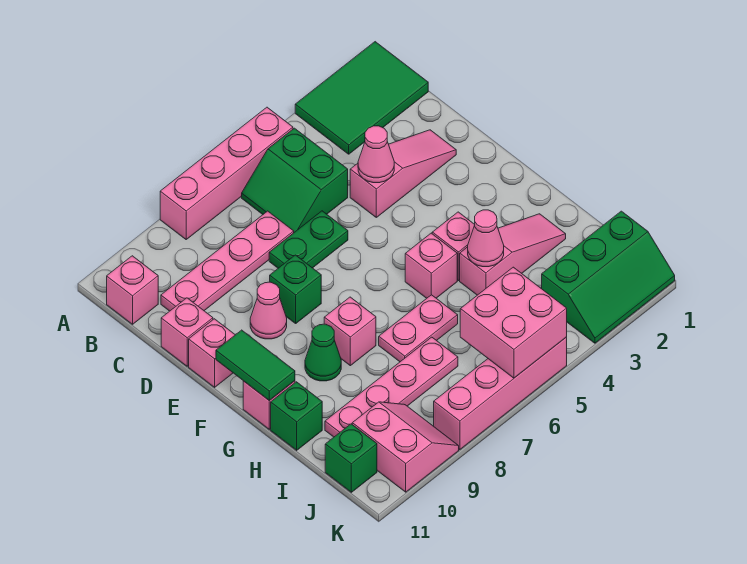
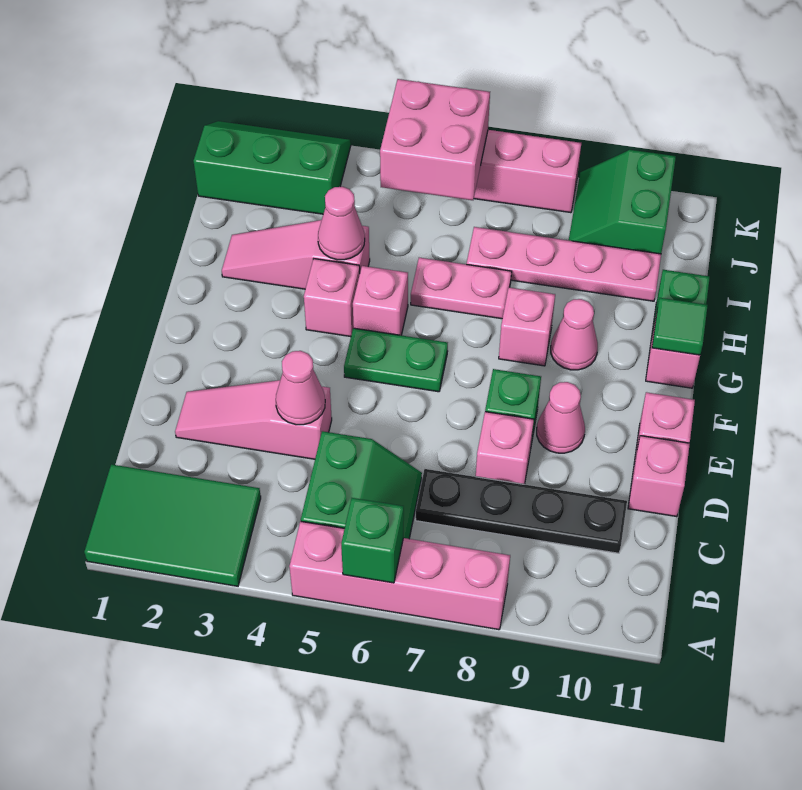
pink brick B11 level 1 -> pink brick D8 level 1
pink plate C7:C10 level 1 -> black plate C7:C10 level 1
green plate D6:D7 level 1 -> green plate F5:F6 level 1
green tile F11:G11 level 2 -> green tile G11 level 2
green cone G9 level 1 -> pink cone G9 level 1
pink slope J9:K10 level 1 top 10 -> green slope J9:K10 level 1 top 10
green brick J11 level 1 -> green brick A6 level 2

